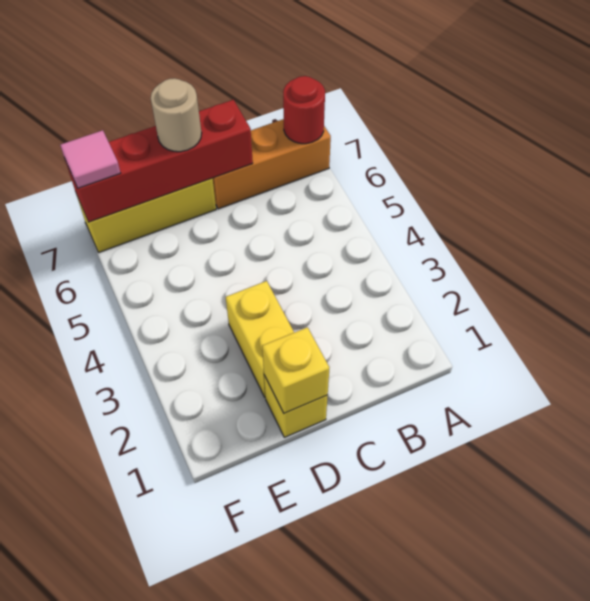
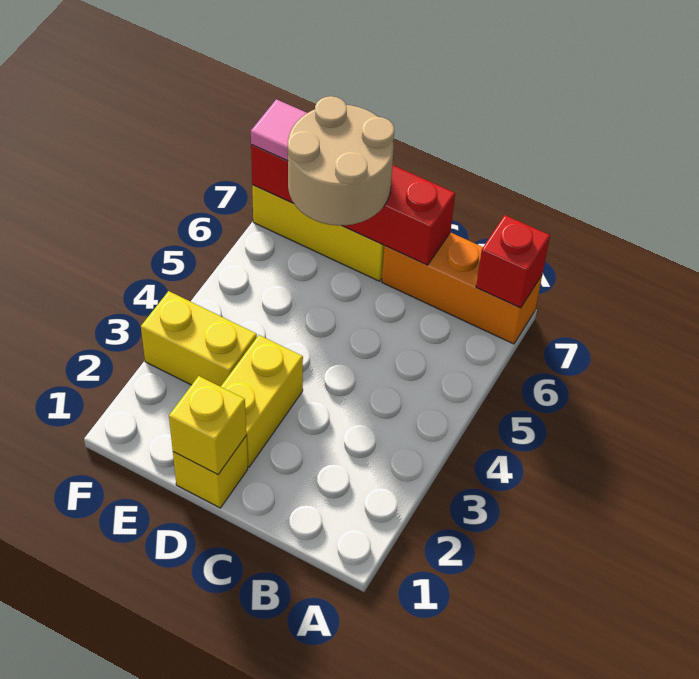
red round brick A7 level 2 -> red brick A7 level 2
tan round brick D7 level 3 -> tan round brick D6:E7 level 3
none -> yellow brick E3:F3 level 1

